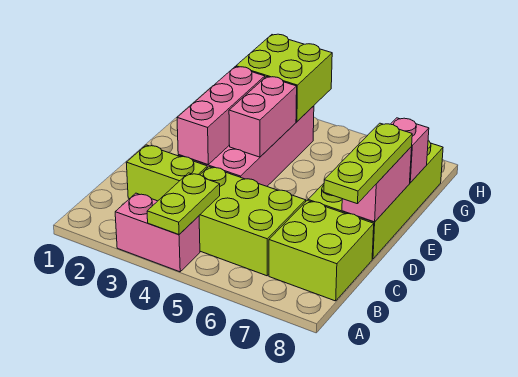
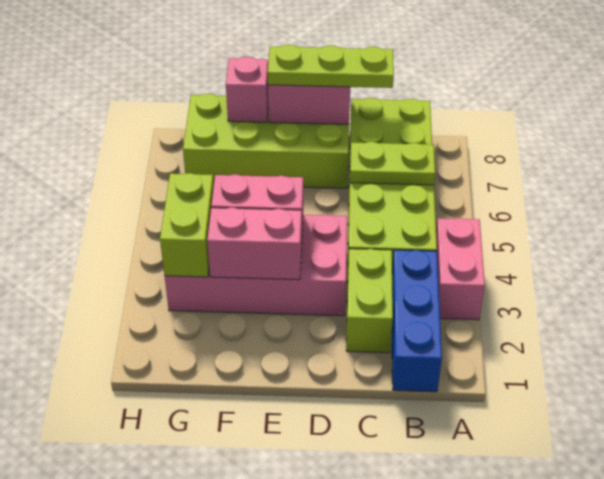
lime plate A4:B4 level 2 -> lime plate B6:C6 level 2
none -> blue brick B1:B3 level 1
pink brick D3:F3 level 2 -> pink brick E3:F3 level 2
lime brick G3:H4 level 2 -> lime brick G3:G4 level 2

